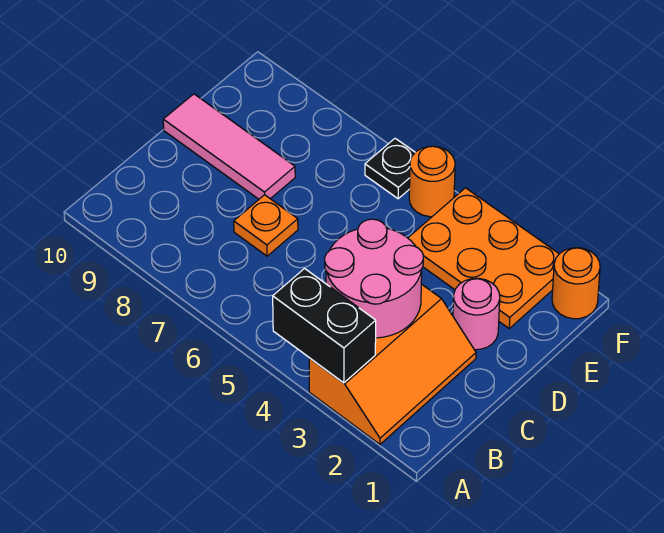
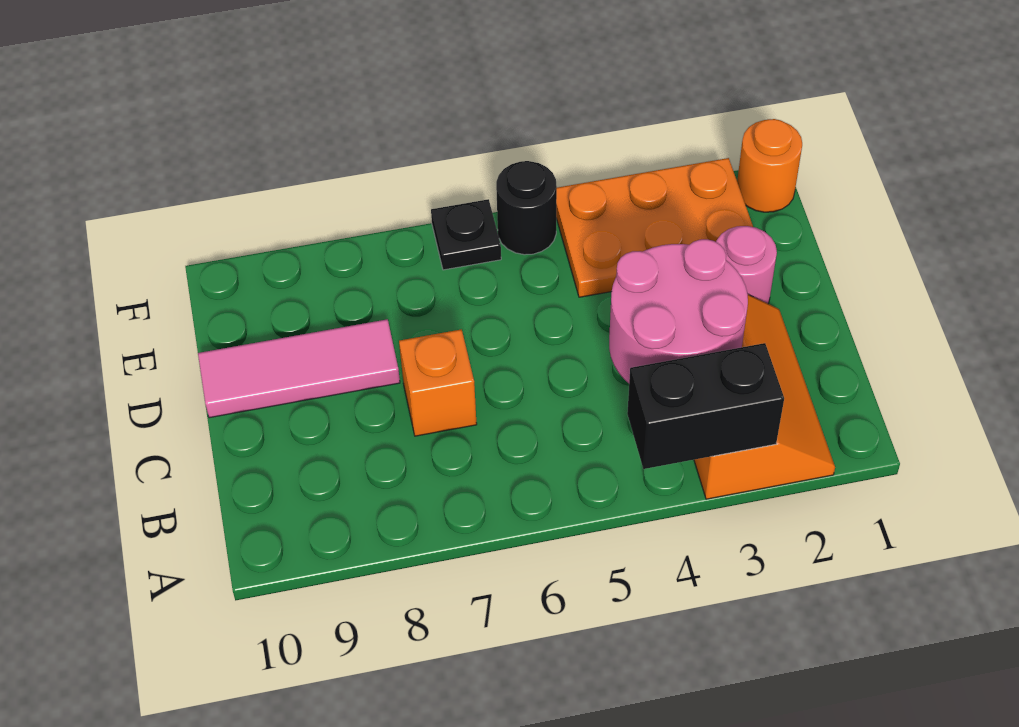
orange plate C7 level 1 -> orange brick C7 level 1
orange round brick F5 level 1 -> black round brick F5 level 1

